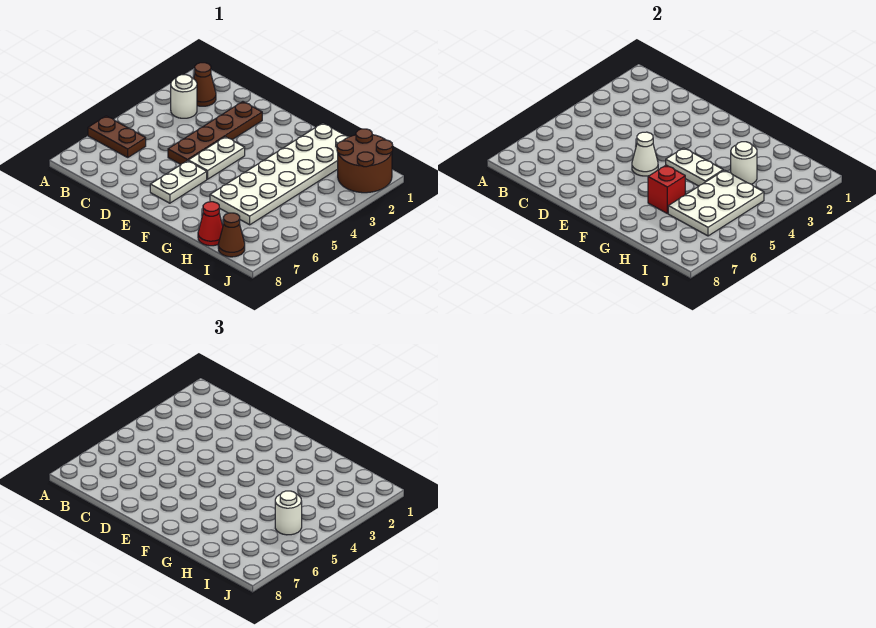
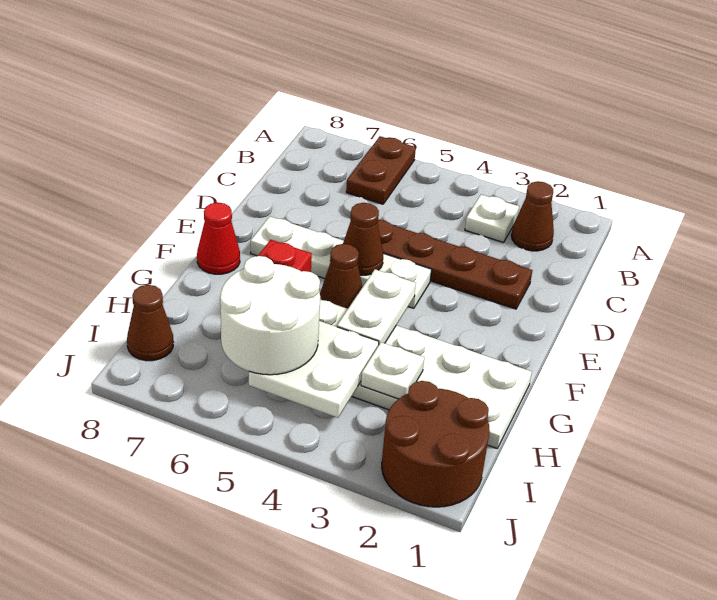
white round brick B3 level 1 -> white plate B3 level 1
white cone E5 level 2 -> brown cone E5 level 2
none -> brown cone F5 level 1
white round brick H3 level 2 -> white plate H3 level 2
white plate H4:I6 level 2 -> white plate H4:I5 level 2
red cone H8 level 1 -> red cone F8 level 1
white round brick I5 level 3 -> white round brick H5:I6 level 3

